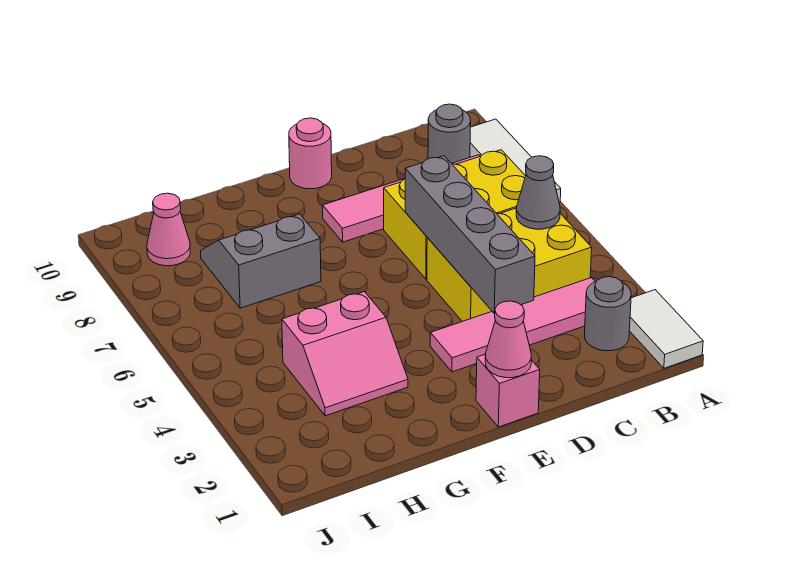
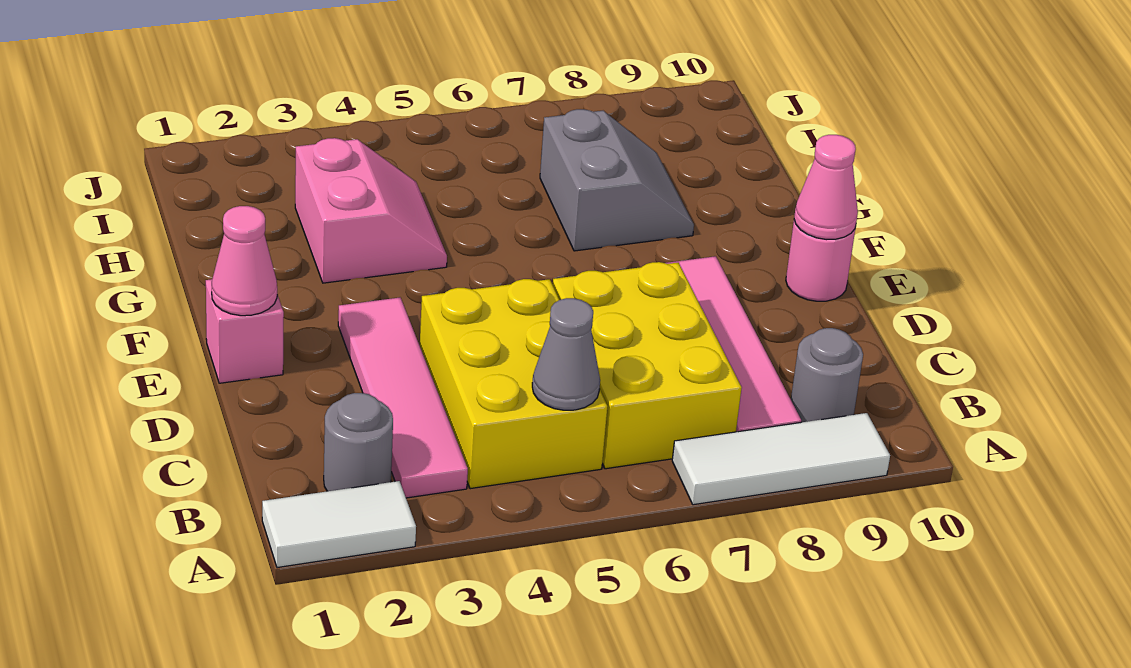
grey brick D3:D6 level 2 -> none
pink slope G3:H4 level 1 top 4 -> pink slope G3:H4 level 1 top 3
pink cone I9 level 1 -> pink cone E10 level 2

